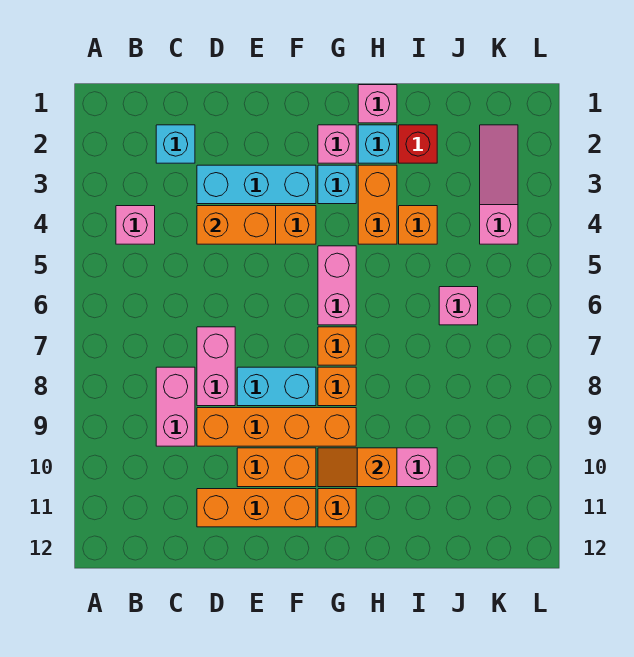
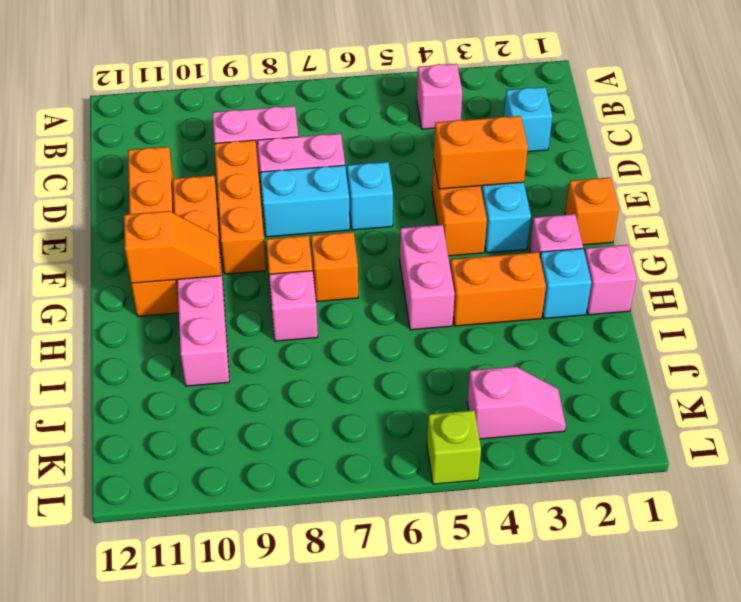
orange brick D4:E4 level 2 -> orange brick E3:E4 level 2
orange brick D9:G9 level 1 -> orange brick D9:F9 level 1
cyan brick E8:F8 level 1 -> cyan brick E7:E8 level 1
cyan brick G3 level 1 -> cyan brick E6 level 1
pink brick G5:G6 level 1 -> pink brick G5:H5 level 1
orange slope G10:H10 level 2 top H -> orange slope G10:G11 level 2 top 11
red brick I2 level 1 -> none
orange brick I4 level 1 -> orange brick F1 level 1
pink brick J6 level 1 -> pink brick H8 level 1
pink slope K2:K4 level 1 top 4 -> pink slope K3:K4 level 1 top 4
none -> lime brick L5 level 1

